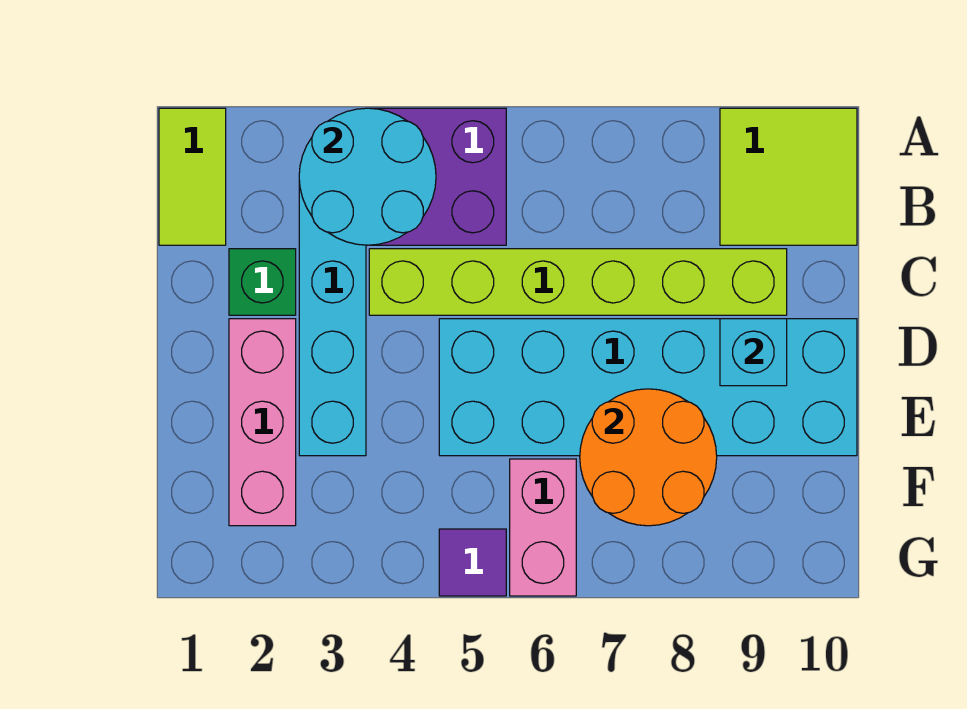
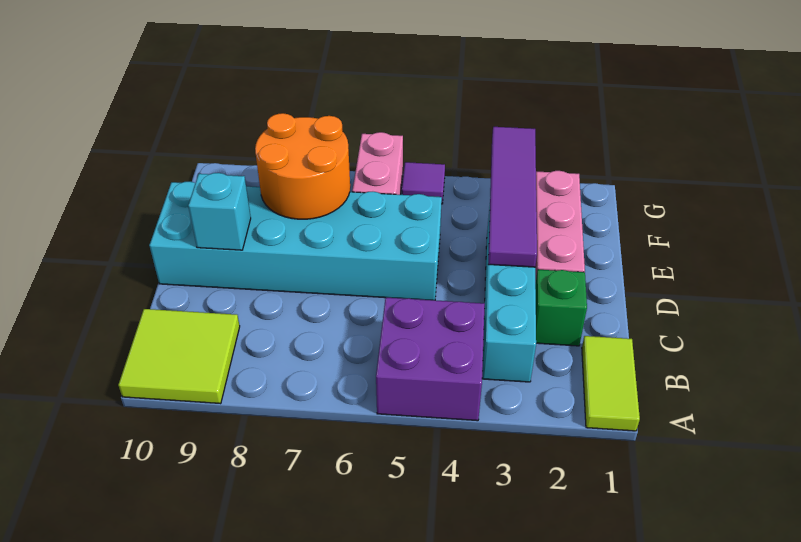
cyan round brick A3:B4 level 2 -> none
lime brick C4:C9 level 1 -> none
none -> purple tile D3:G3 level 2

